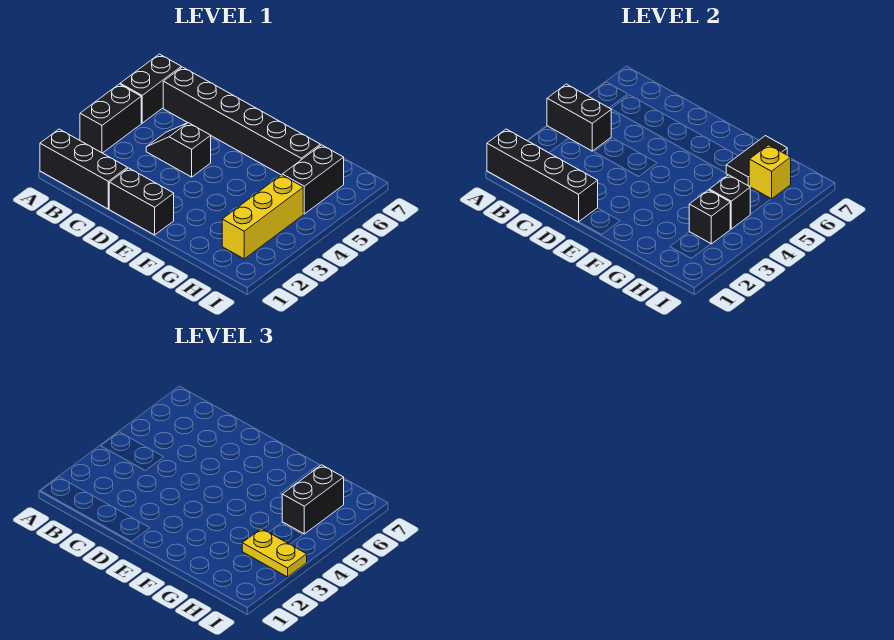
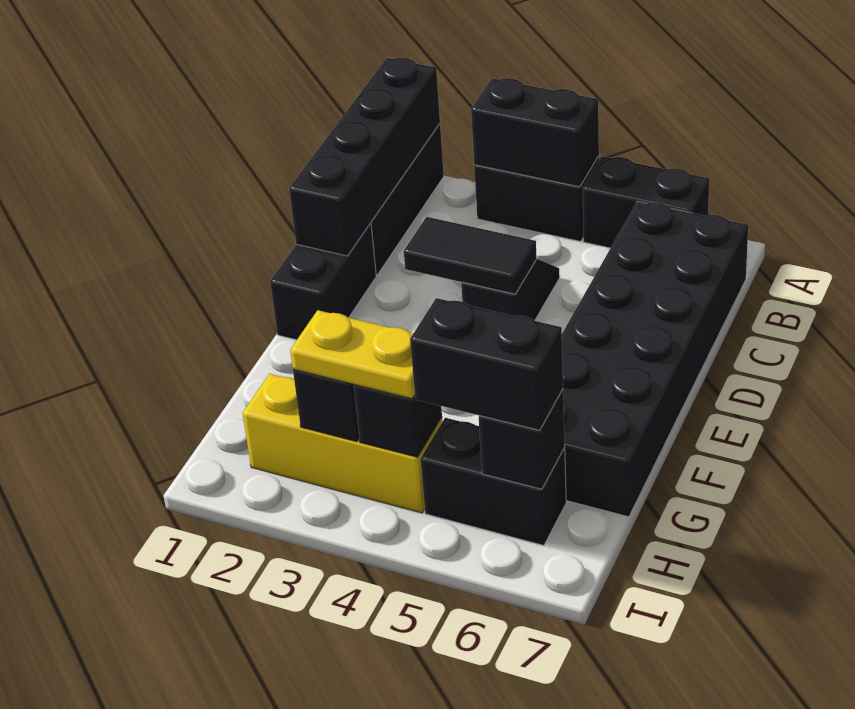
black brick A4:B4 level 2 -> black brick A3:A4 level 2
black brick B6:G6 level 1 -> black brick B6:G7 level 1
black tile G6:G7 level 2 -> black tile D3:D4 level 2
yellow plate H3:I3 level 3 -> yellow plate H3:H4 level 3
yellow brick H6 level 2 -> black brick H6 level 2

